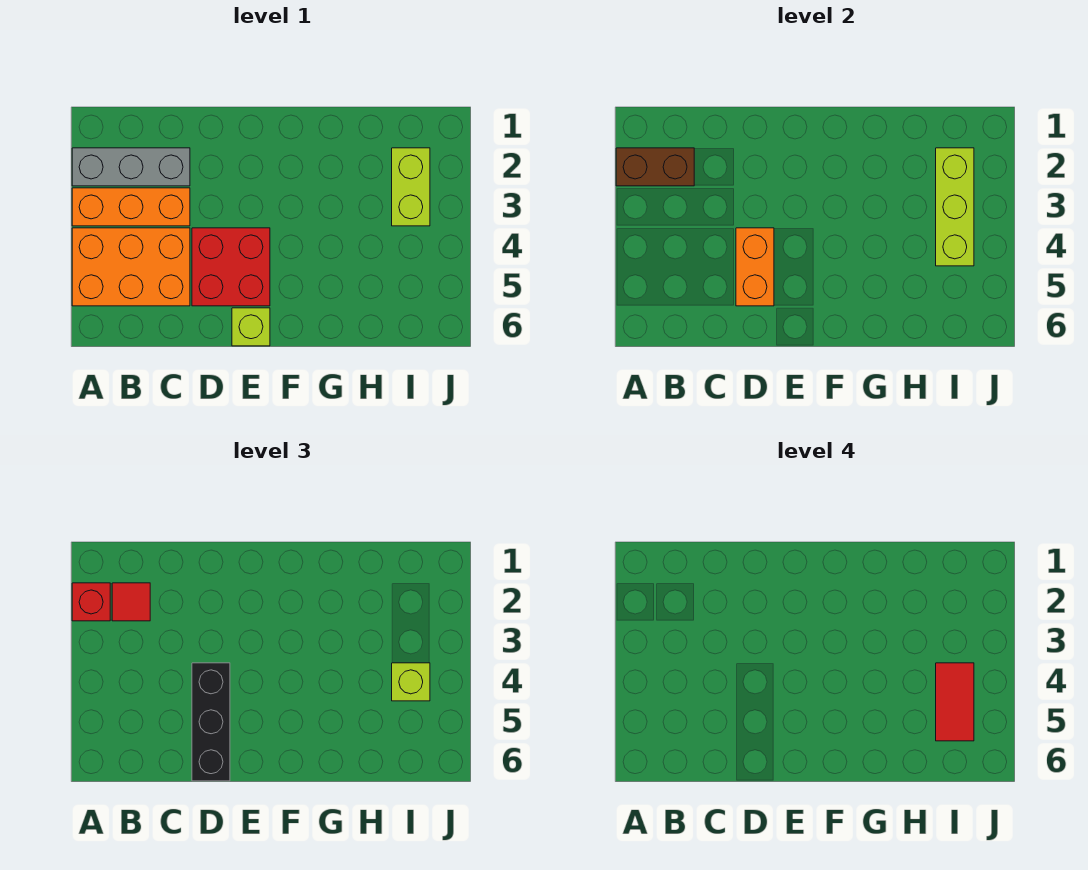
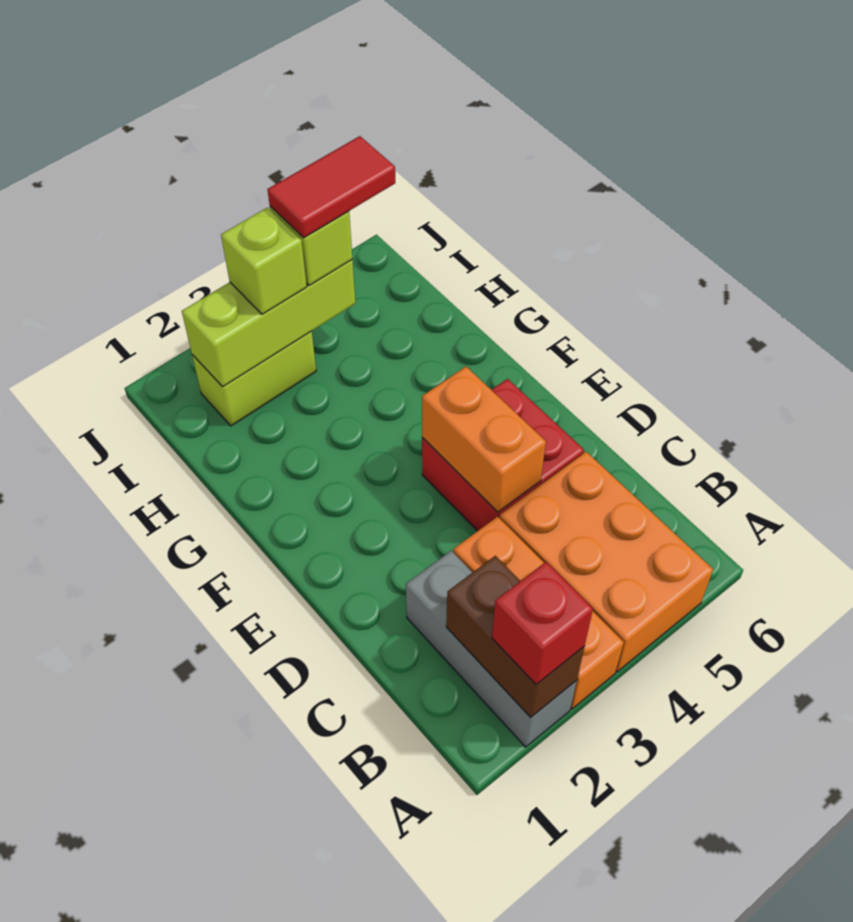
red tile B2 level 3 -> none
orange brick D4:D5 level 2 -> orange brick D4:E4 level 2
black brick D4:D6 level 3 -> none
lime brick E6 level 1 -> lime brick I3 level 3

